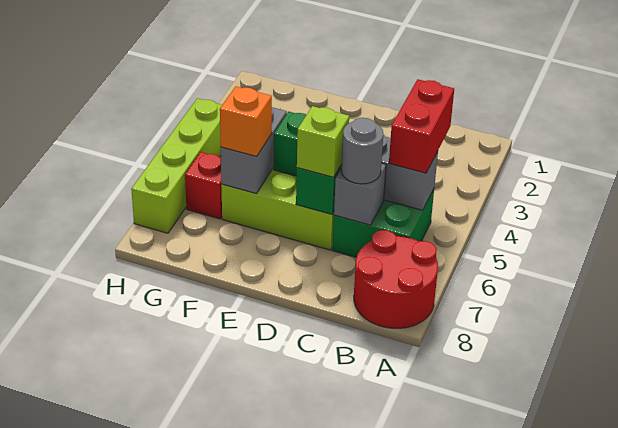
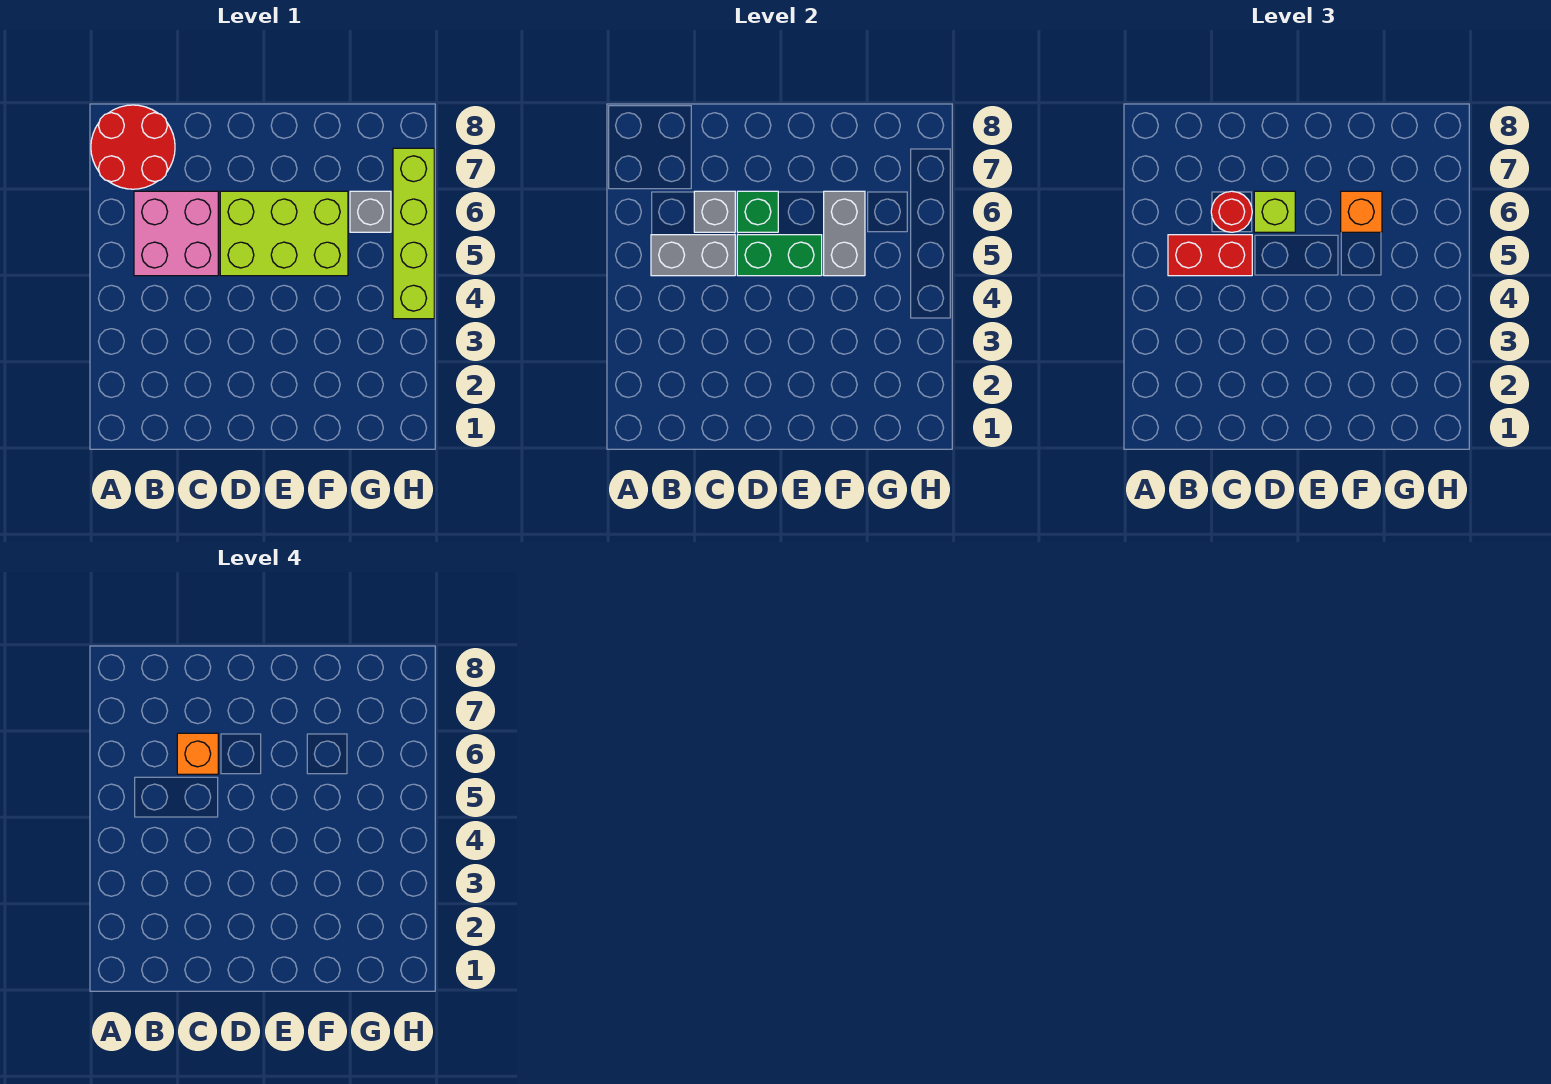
red brick B4:B5 level 3 -> red brick B5:C5 level 3
green brick B5:C6 level 1 -> pink brick B5:C6 level 1
grey round brick C6 level 3 -> red round brick C6 level 3
none -> orange brick C6 level 4
red brick G6 level 1 -> grey brick G6 level 1

